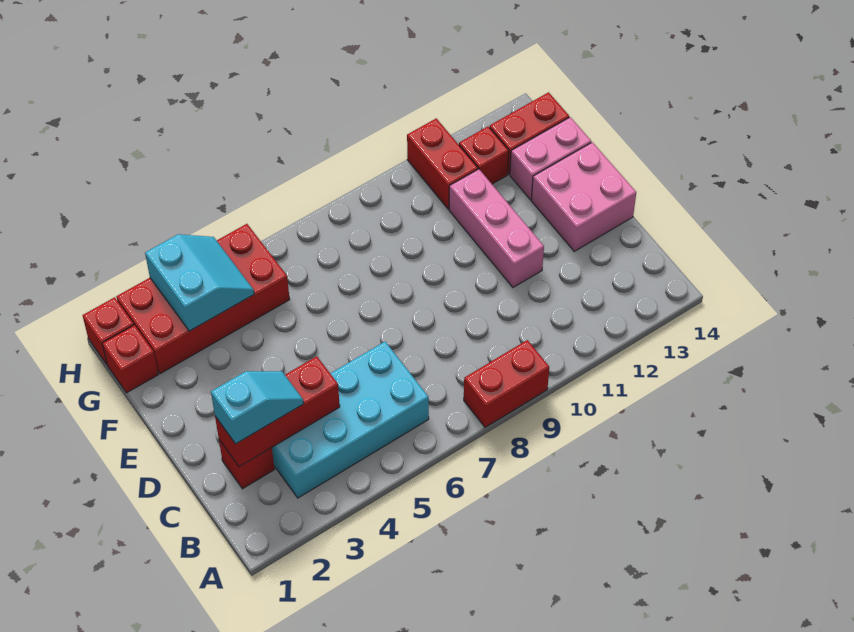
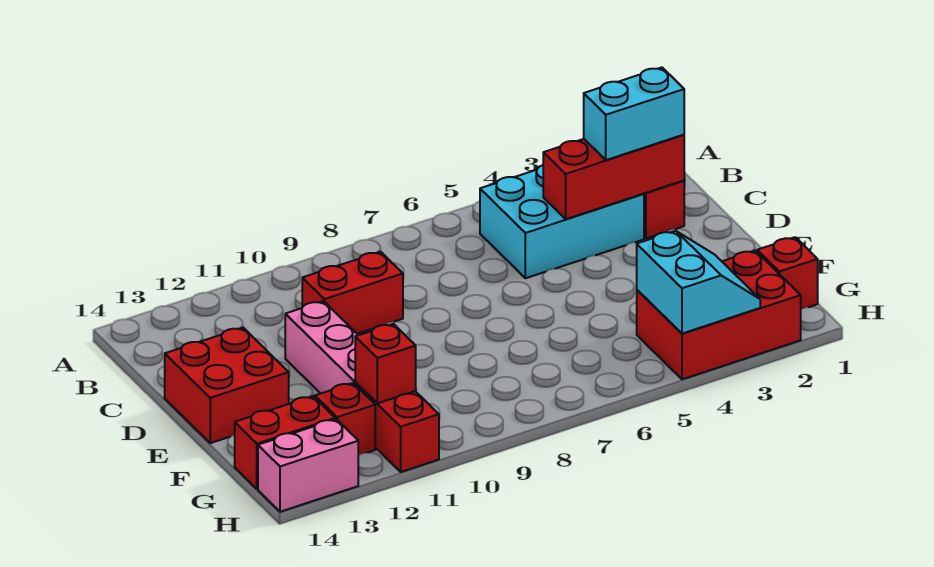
red brick A8:A9 level 1 -> red brick C9:C10 level 1
cyan brick B3:C6 level 1 -> cyan brick B3:C5 level 1
cyan slope C2:C3 level 3 top 2 -> cyan brick C2:C3 level 3
pink brick D13:E14 level 1 -> red brick D13:E14 level 1
pink brick F13:F14 level 1 -> pink brick H13:H14 level 1
red brick G2:H5 level 1 -> red brick G2:H4 level 1
cyan slope G3:H4 level 2 top 3 -> cyan slope G3:H4 level 2 top 4
red brick H1 level 1 -> red brick G11 level 2

